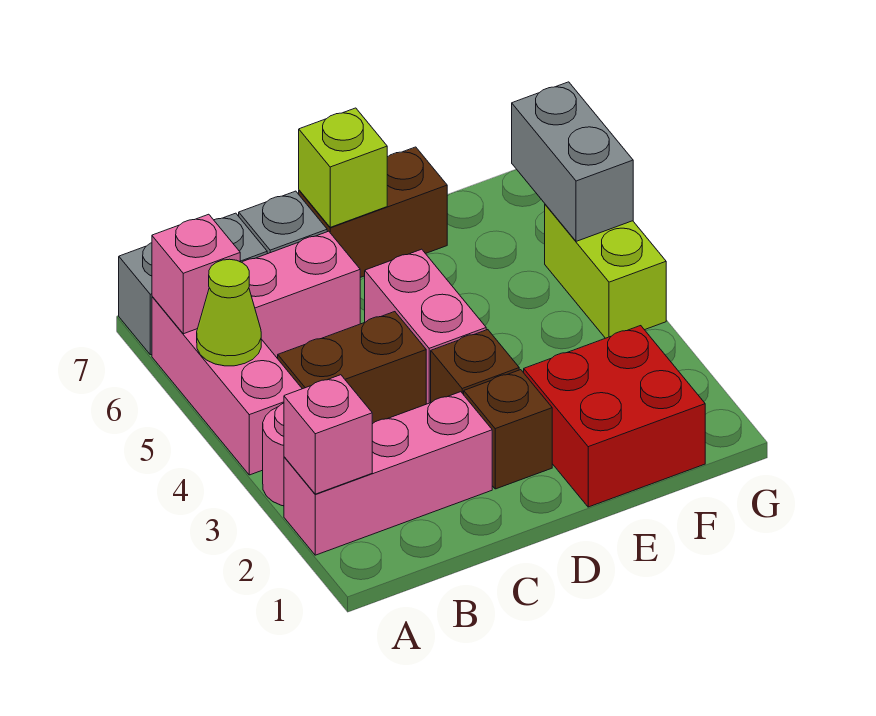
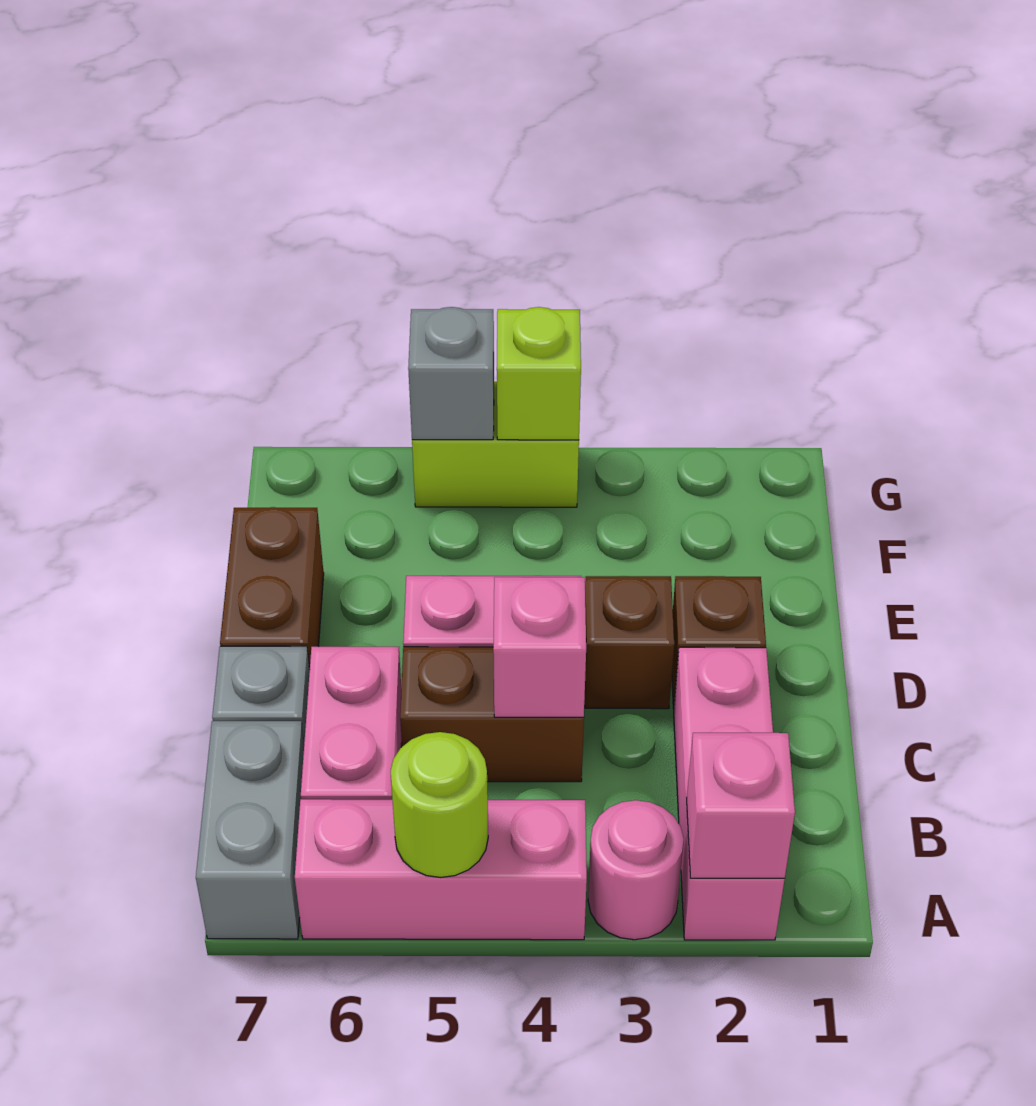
lime cone A5 level 2 -> lime round brick A5 level 2
pink brick A6 level 2 -> pink brick C4 level 2
brown brick B4:C4 level 1 -> brown brick C4:C5 level 1
lime brick D7 level 2 -> lime brick G4 level 2
red brick E1:F2 level 1 -> none
grey brick G5:G6 level 2 -> grey brick G5 level 2

